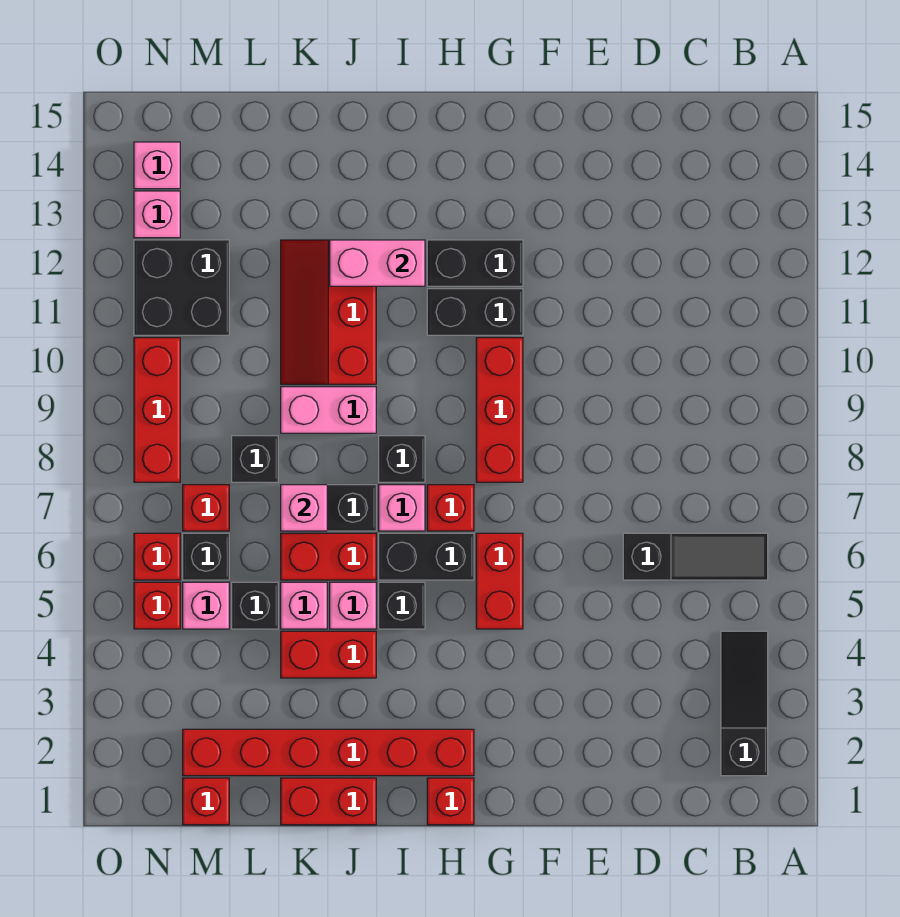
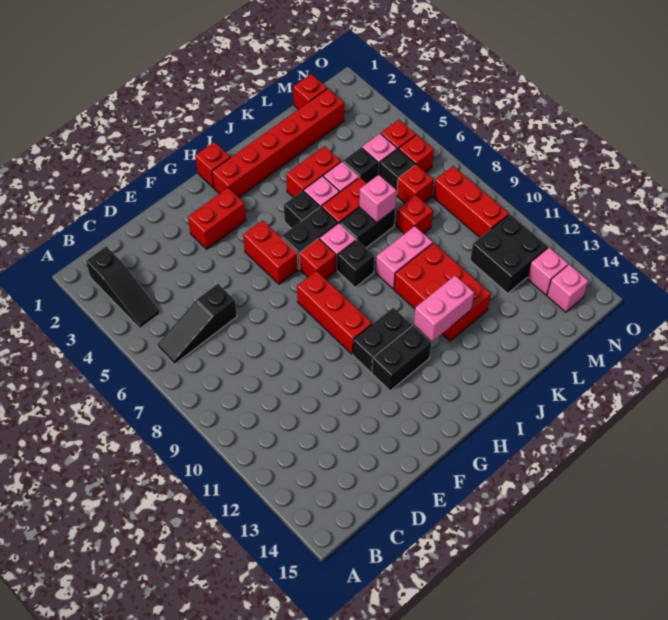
red brick J1:K1 level 1 -> red brick F3:G3 level 1
red slope J10:K12 level 1 top J -> red brick J10:K12 level 1
black brick L8 level 1 -> red brick L8 level 1

